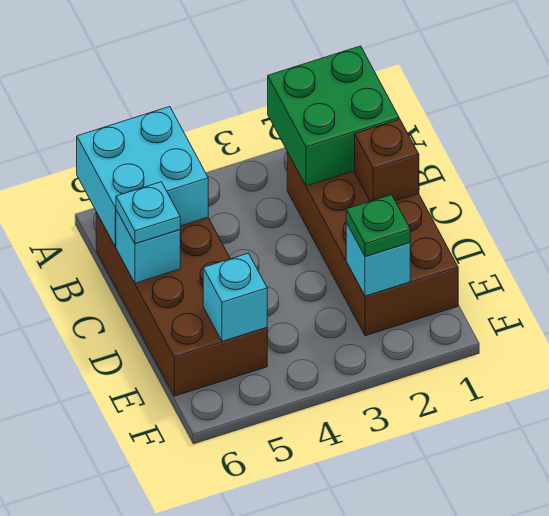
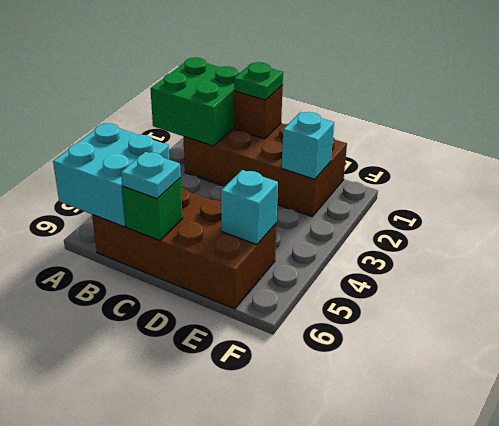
cyan brick C6 level 2 -> green brick C6 level 2
green plate E2 level 3 -> green plate C1 level 3

